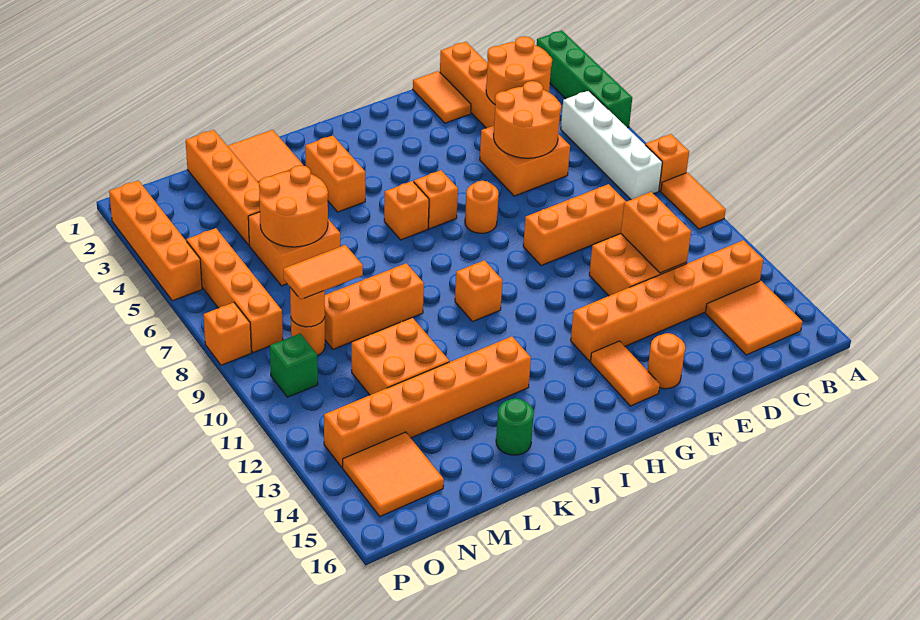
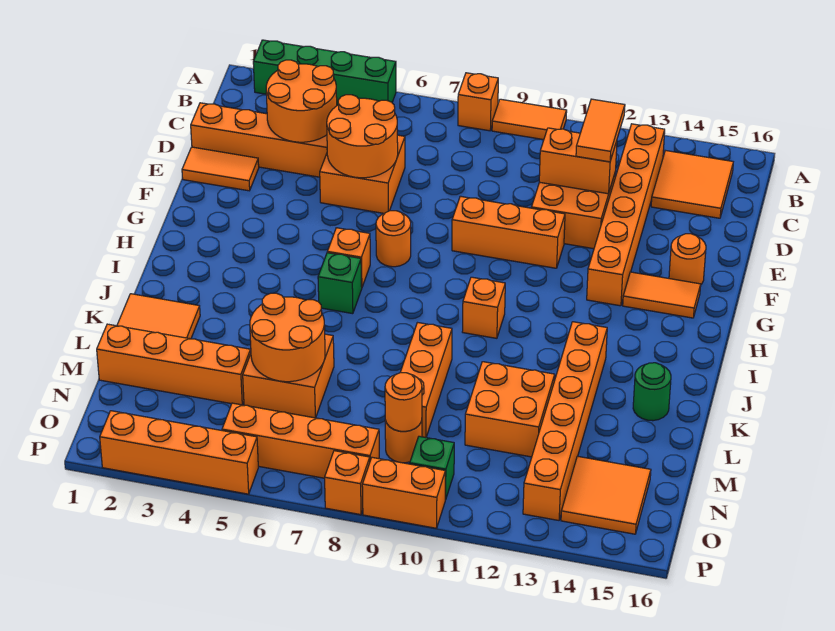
white brick B5:B8 level 1 -> none
orange brick D9:F9 level 1 -> orange brick F9:F11 level 1
orange brick I6 level 1 -> green brick I6 level 1
orange brick J3:J4 level 1 -> orange brick P9:P10 level 1
orange tile M9:N9 level 3 -> orange tile C12:D12 level 3

